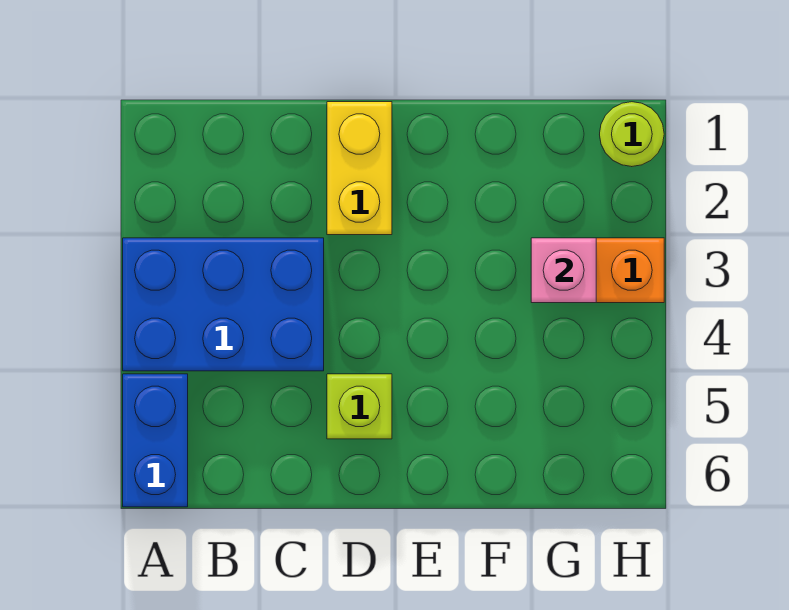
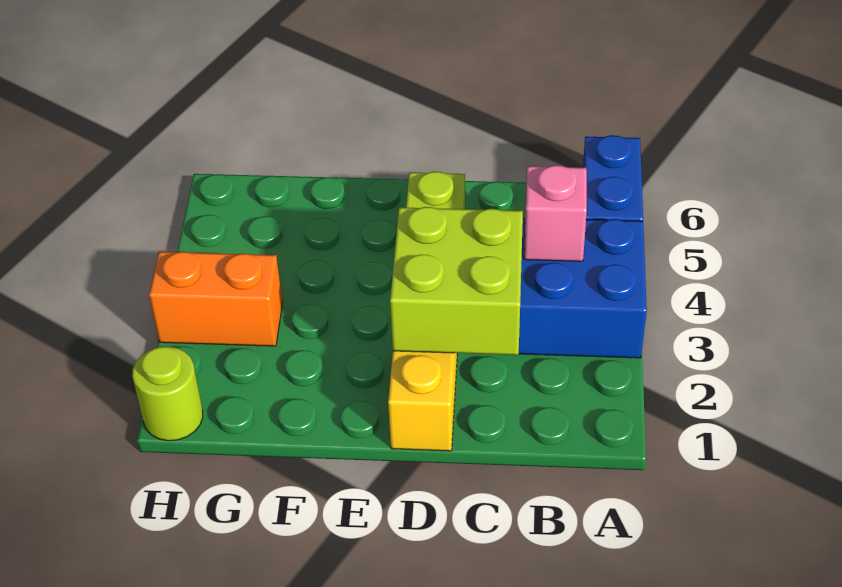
none -> lime brick C2:D3 level 2
pink brick G3 level 2 -> pink brick B4 level 2

